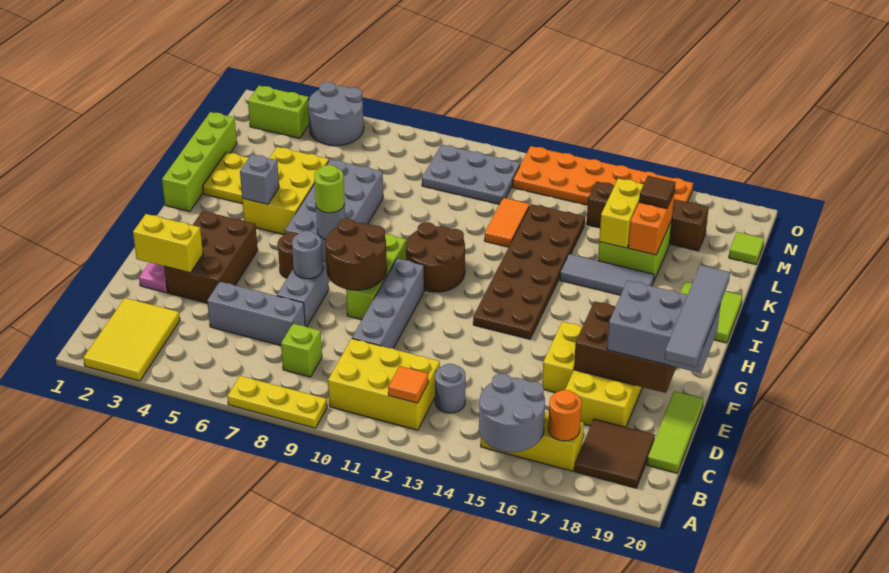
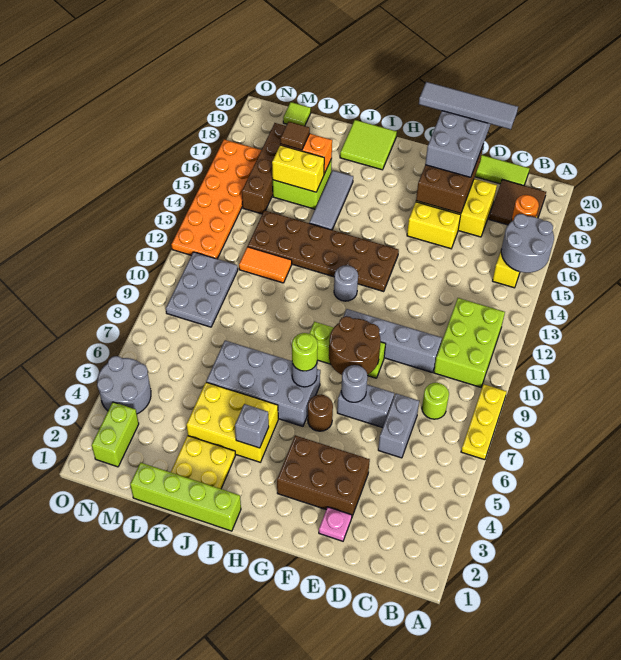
yellow tile A2:C3 level 1 -> none
yellow brick B10:C12 level 1 -> lime brick B10:C12 level 1
orange tile B12 level 2 -> none
lime brick C8 level 1 -> lime round brick C8 level 1
grey round brick C13 level 1 -> grey round brick H12 level 1
grey brick D5:D7 level 1 -> grey brick D6:D7 level 1
yellow brick E2:E3 level 2 -> none
brown round brick H10:I11 level 1 -> none

